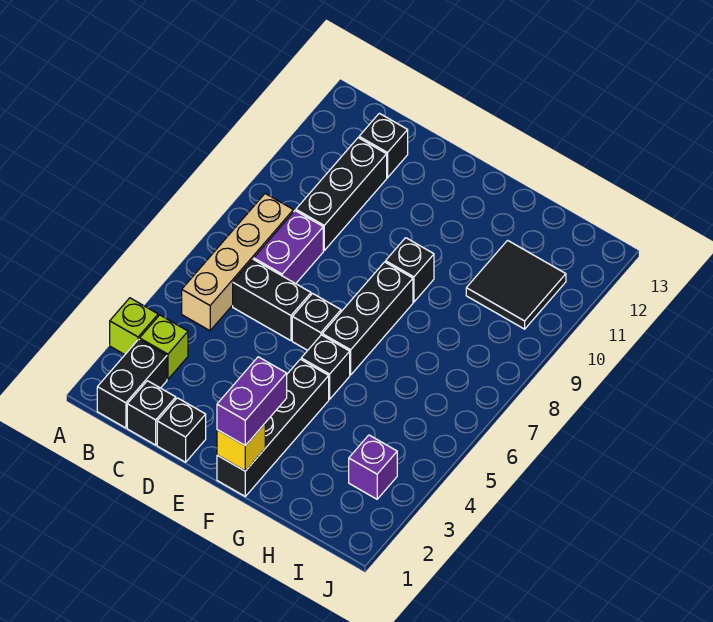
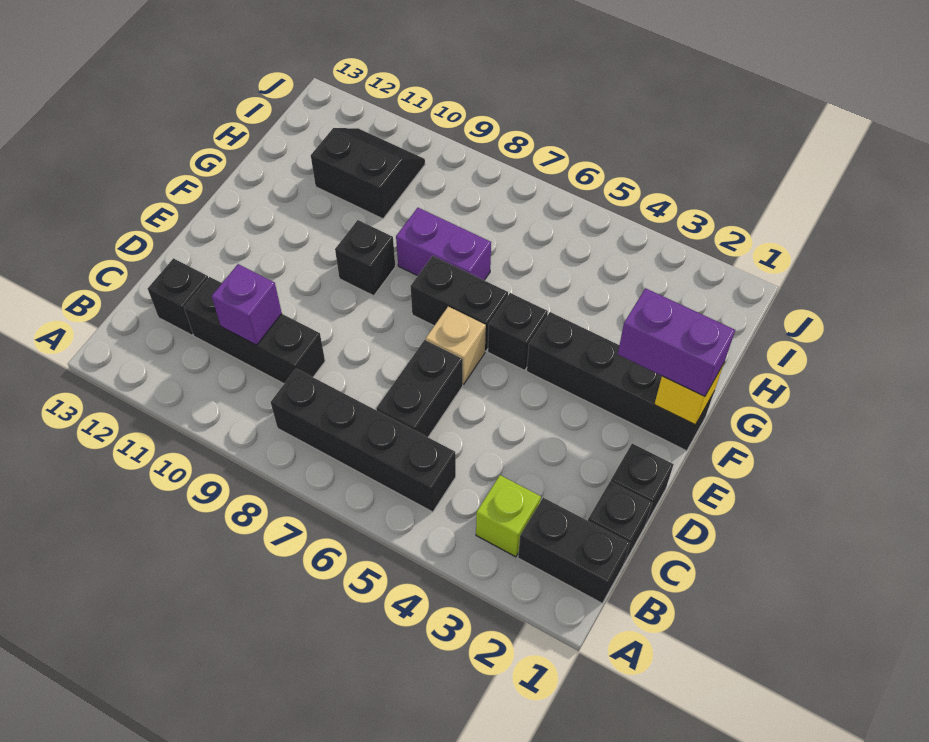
lime brick A3 level 1 -> none
tan brick B5:B8 level 1 -> black brick B5:B8 level 1
purple brick C7:C8 level 1 -> purple brick G7:G8 level 1
black brick E6 level 1 -> tan brick E6 level 1
black brick F6:F8 level 1 -> black brick F6:F7 level 1
black tile H10:I11 level 1 -> black slope H10:I11 level 1 top H
purple brick I3 level 1 -> purple brick C10 level 2

